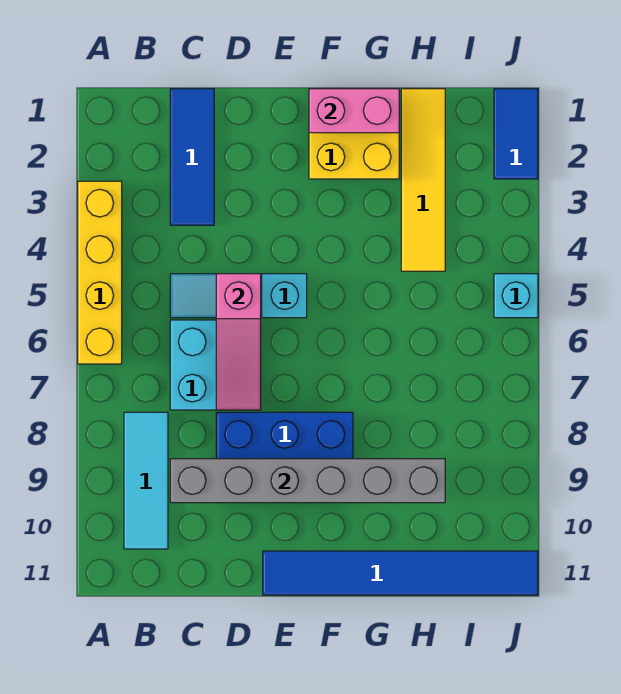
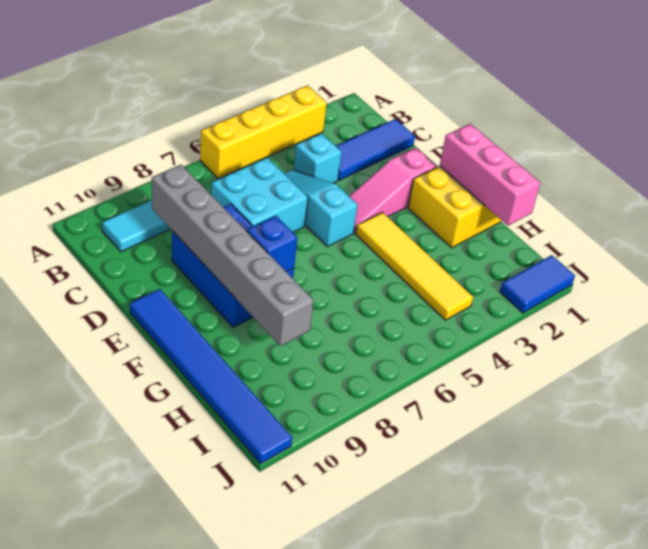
pink slope D5:D7 level 2 top 5 -> pink slope E2:E4 level 1 top 2
pink brick F1:G1 level 2 -> pink brick F1:H1 level 2
none -> blue brick F8 level 2
yellow tile H1:H4 level 1 -> yellow tile F4:I4 level 1
cyan brick J5 level 1 -> cyan brick C4 level 1

